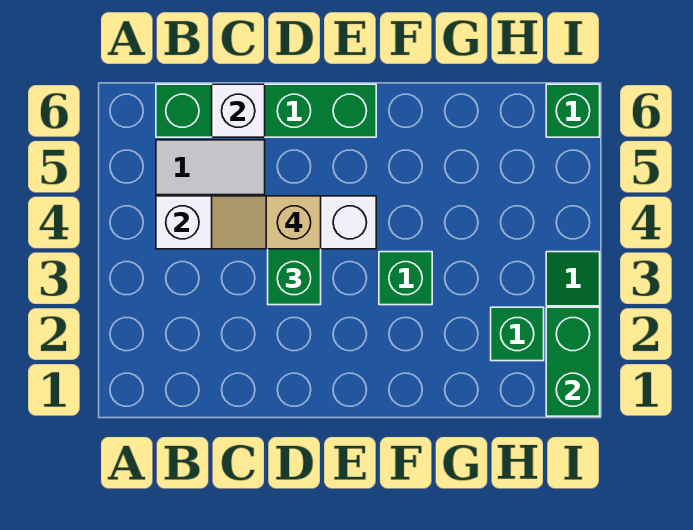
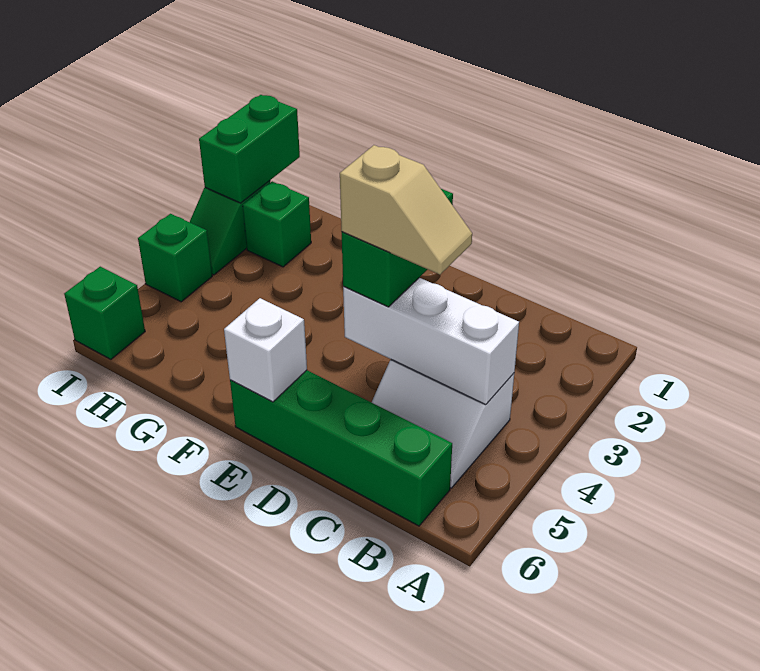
white brick B4:E4 level 2 -> white brick B4:D4 level 2
white brick C6 level 2 -> white brick E6 level 2
green brick F3 level 1 -> green brick I4 level 1

